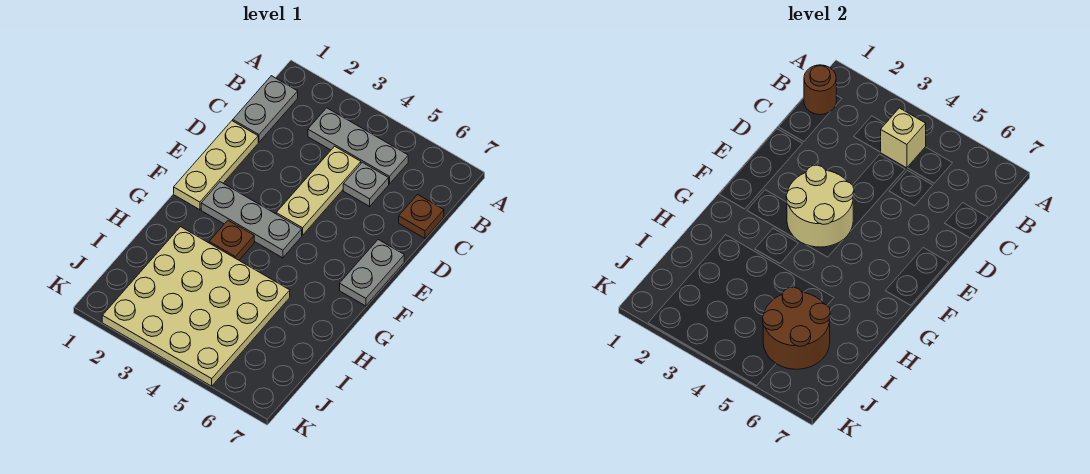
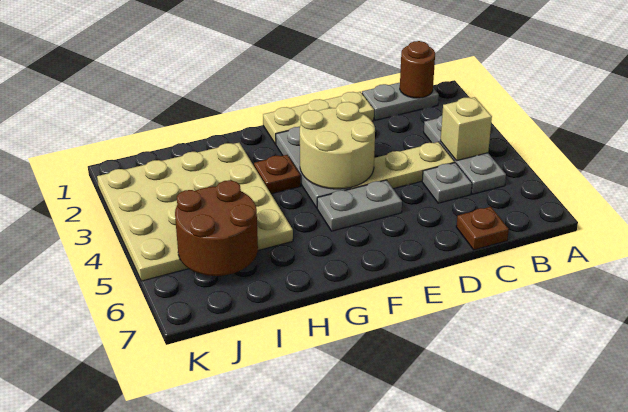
grey plate E7:F7 level 1 -> grey plate E5:F5 level 1

